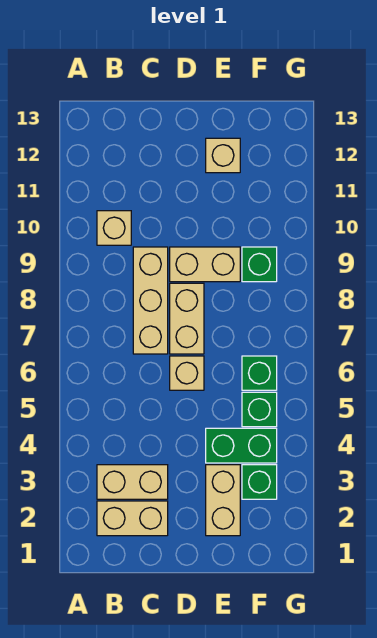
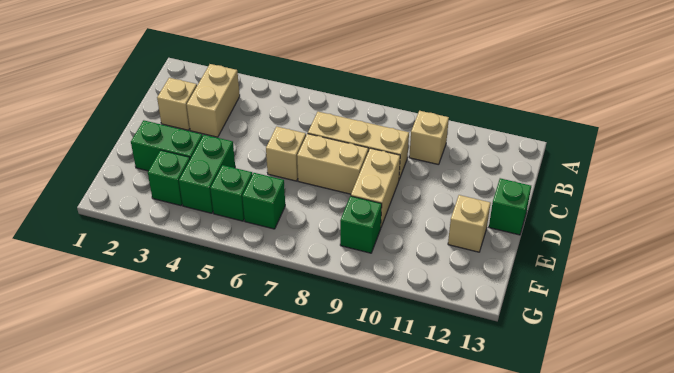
tan brick B2:C2 level 1 -> tan brick C2 level 1
none -> green brick D13 level 1
tan brick E2:E3 level 1 -> green brick E2:E3 level 1

